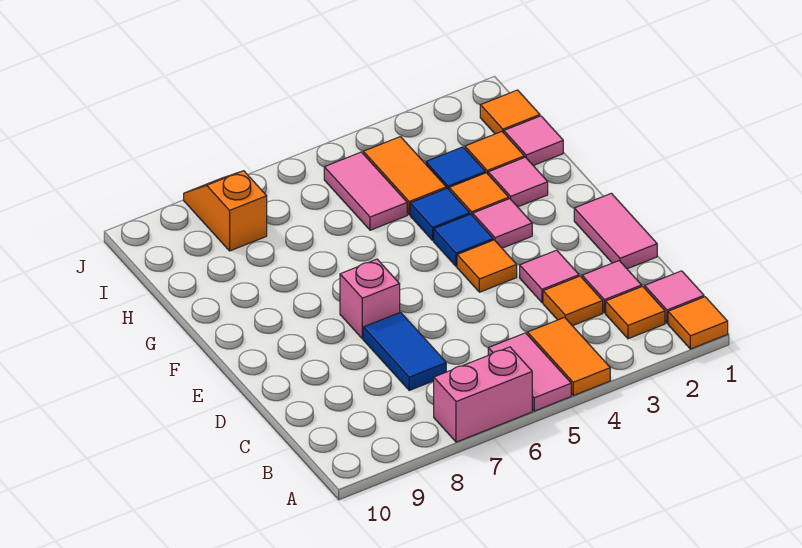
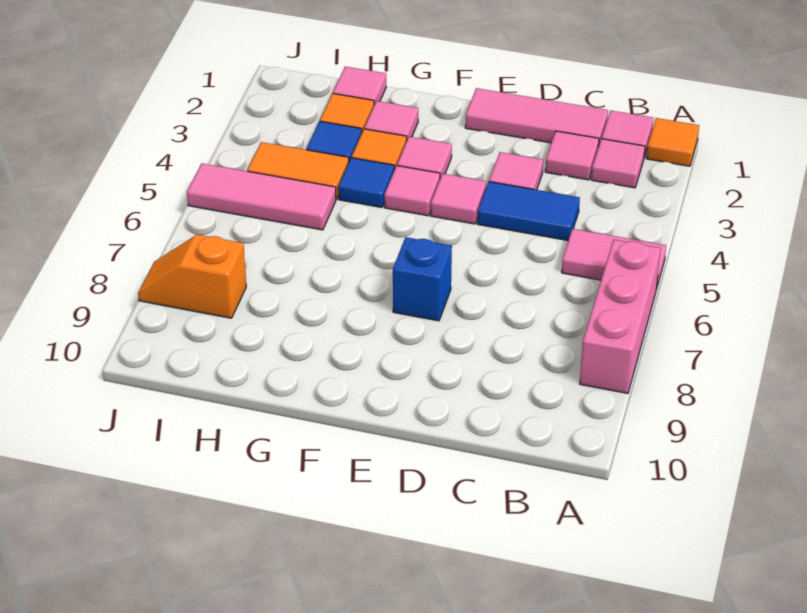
orange tile A4:B4 level 1 -> none
pink brick A6:A7 level 1 -> pink brick A6:A8 level 1
orange tile B2 level 1 -> pink tile B2 level 1
orange tile C3 level 1 -> none
blue tile C7:D7 level 1 -> blue tile C4:D4 level 1
pink tile D1:E1 level 1 -> pink tile C1:E1 level 1
orange tile E4 level 1 -> pink tile E4 level 1
pink brick E7 level 1 -> blue brick E7 level 1
blue tile F4 level 1 -> pink tile F4 level 1
pink tile H5:I5 level 1 -> pink tile H5:J5 level 1
orange tile I1 level 1 -> none

